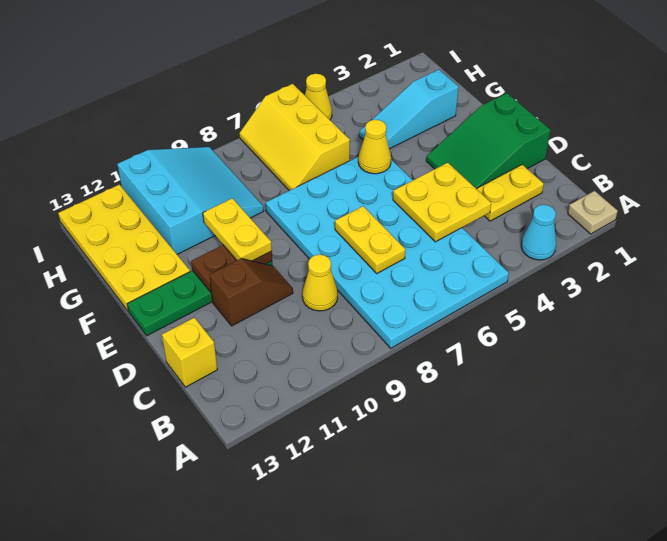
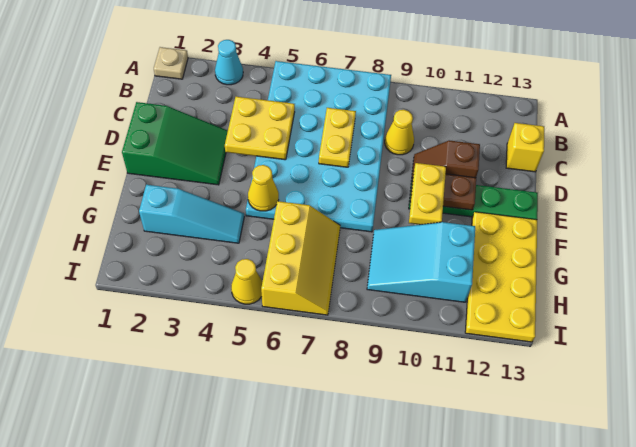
yellow plate C2:C3 level 1 -> none
cyan slope G9:I11 level 1 top 11 -> cyan slope G9:H11 level 1 top 11

